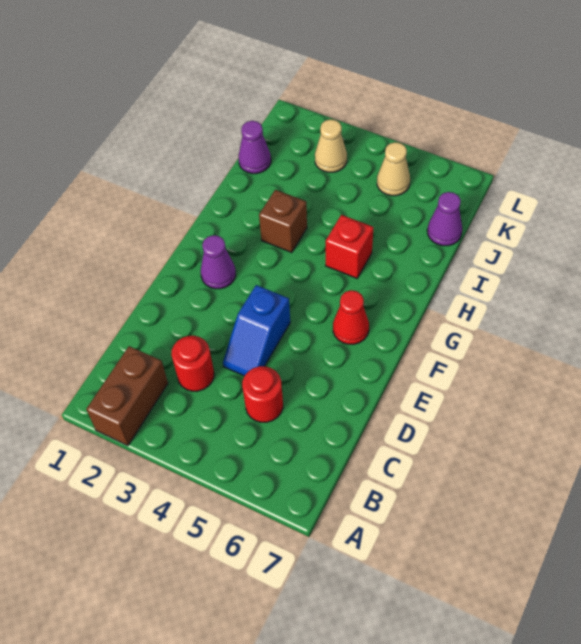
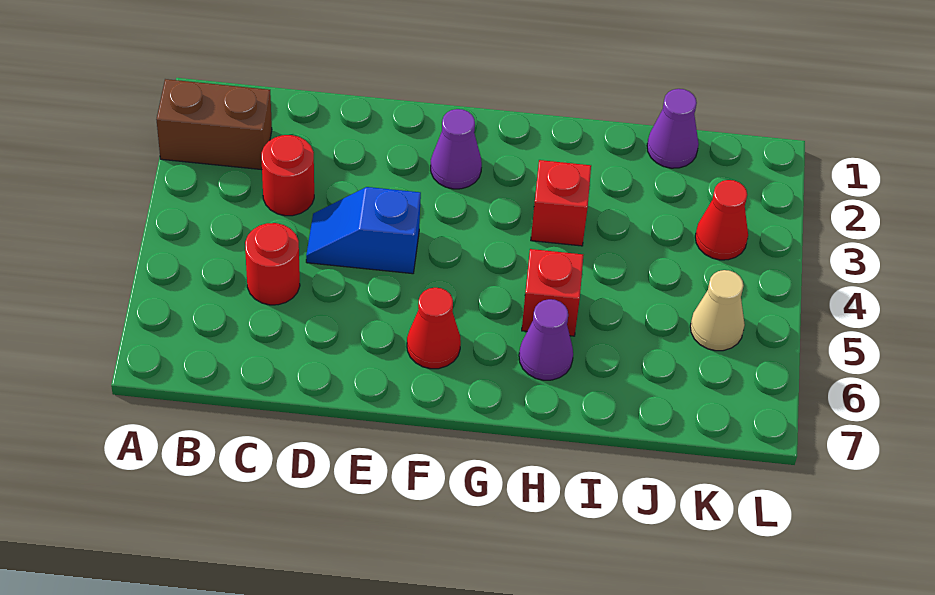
brown brick H3 level 1 -> red brick H3 level 1
purple cone J7 level 1 -> purple cone H6 level 1
tan cone K3 level 1 -> red cone K3 level 1

